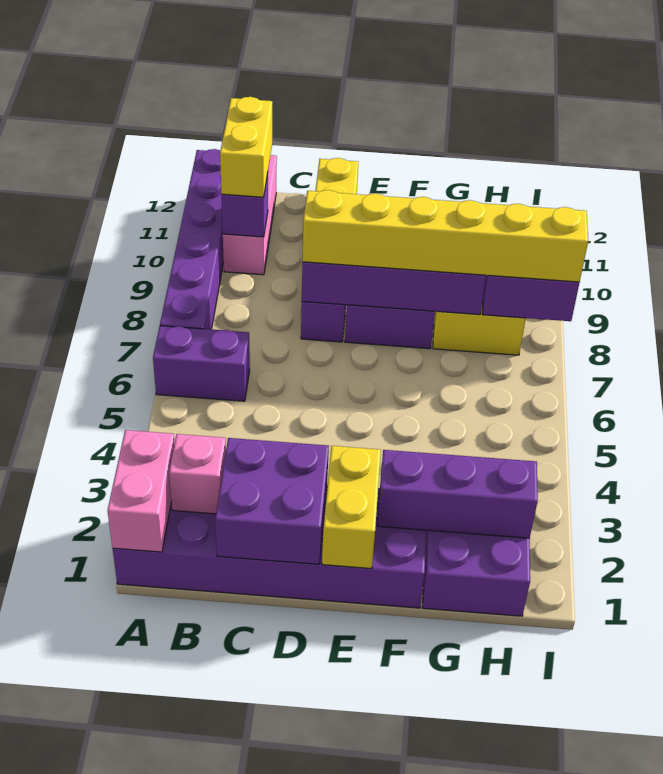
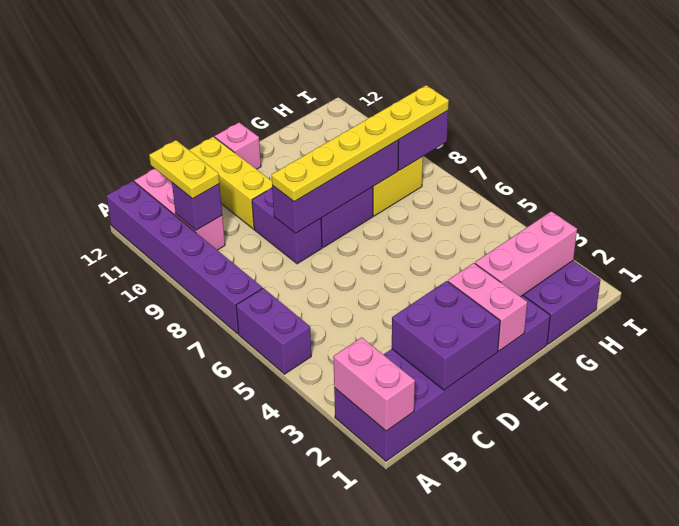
purple brick A6:B6 level 1 -> purple brick A5:A6 level 1
pink brick B2 level 2 -> pink brick E12 level 1
yellow brick B10:B11 level 3 -> yellow plate B10:B11 level 3
yellow brick D8:I8 level 3 -> yellow plate D8:I8 level 3
yellow brick E1:E2 level 2 -> pink brick E1:E2 level 2
purple brick F2:H2 level 2 -> pink brick F2:H2 level 2

